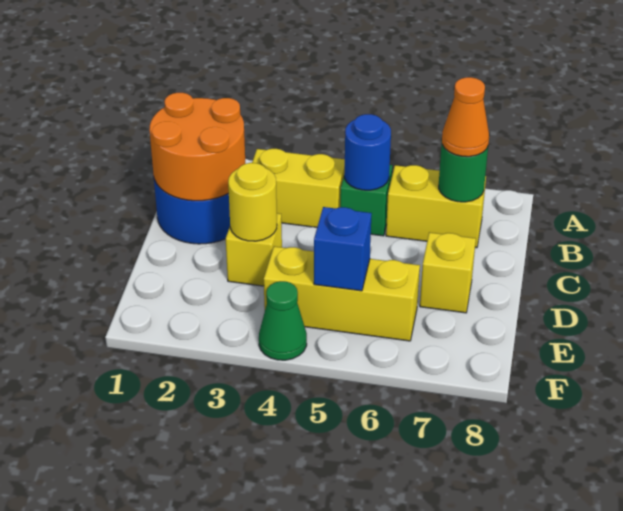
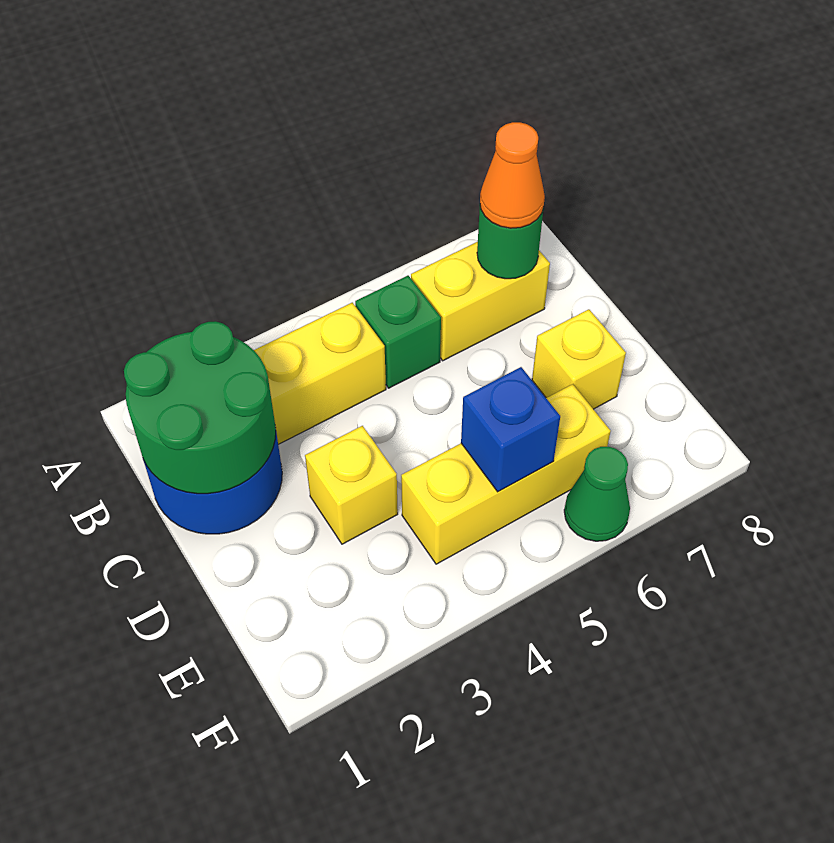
orange round brick B1:C2 level 2 -> green round brick B1:C2 level 2
blue round brick B5 level 2 -> none
yellow round brick D3 level 2 -> none
green cone F4 level 1 -> green cone F6 level 1

